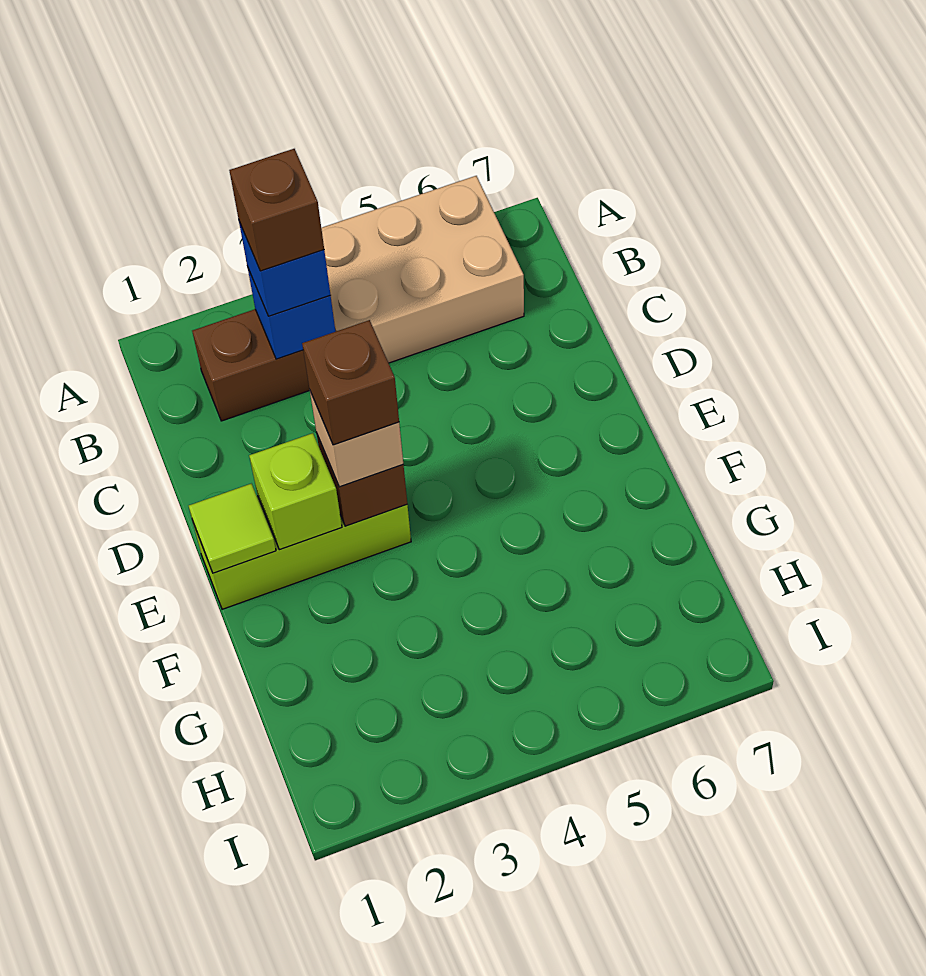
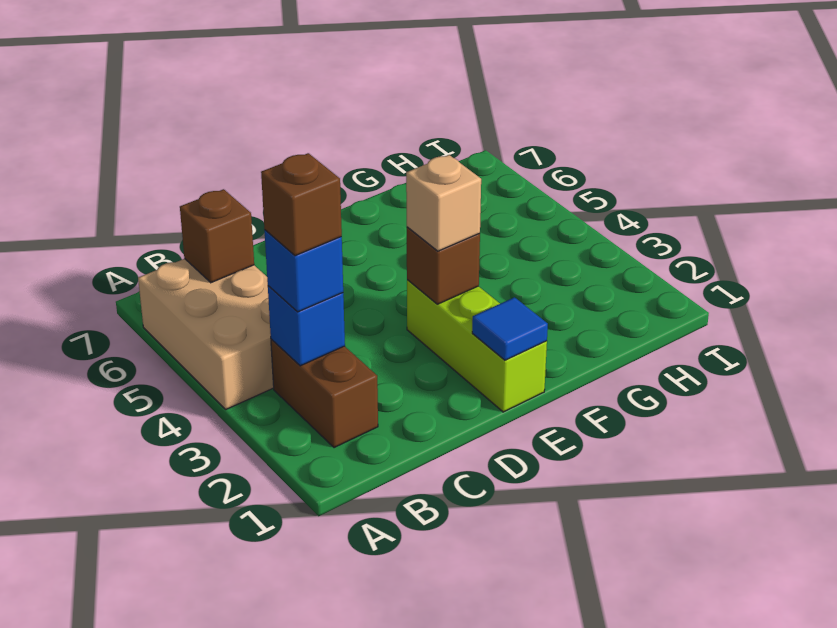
lime tile E1 level 2 -> blue tile E1 level 2
lime brick E2 level 2 -> none
brown brick E3 level 4 -> brown brick B6 level 2

